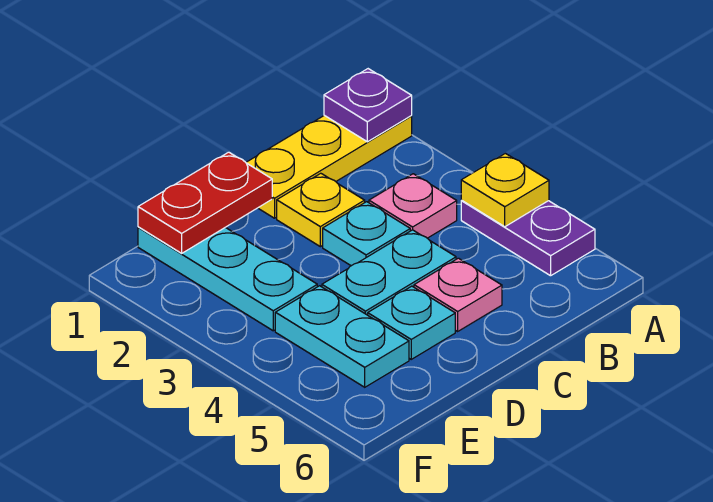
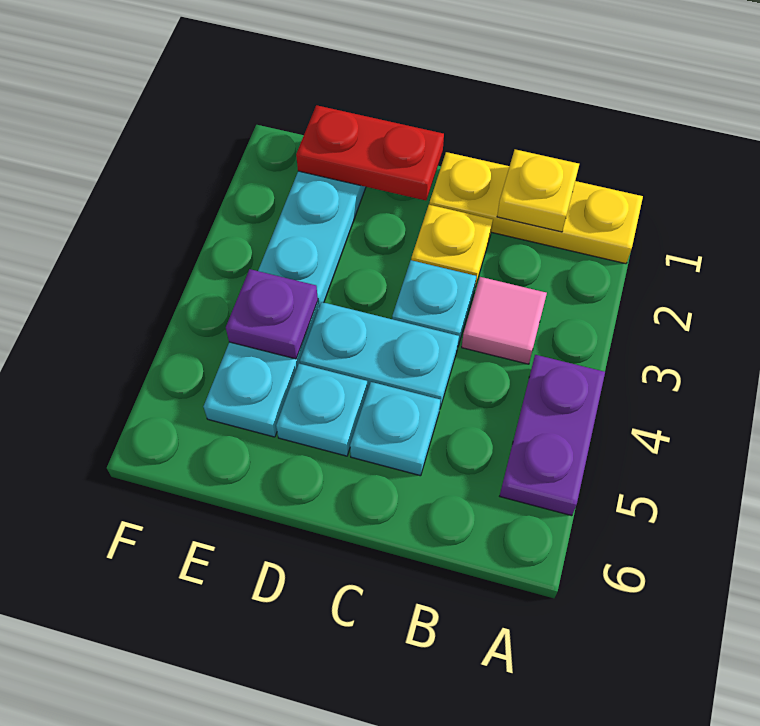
purple plate A1 level 2 -> purple plate E4 level 2
yellow plate A4 level 2 -> yellow plate B1 level 2
pink plate B3 level 1 -> pink tile B3 level 1
pink plate C5 level 1 -> cyan plate C5 level 1

